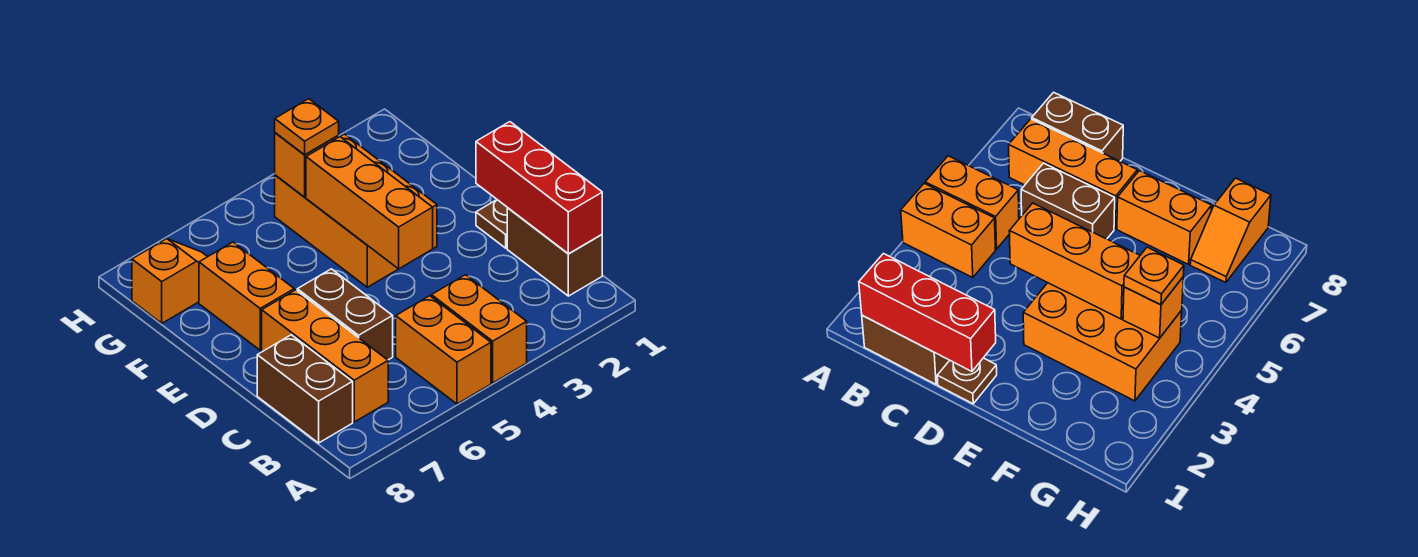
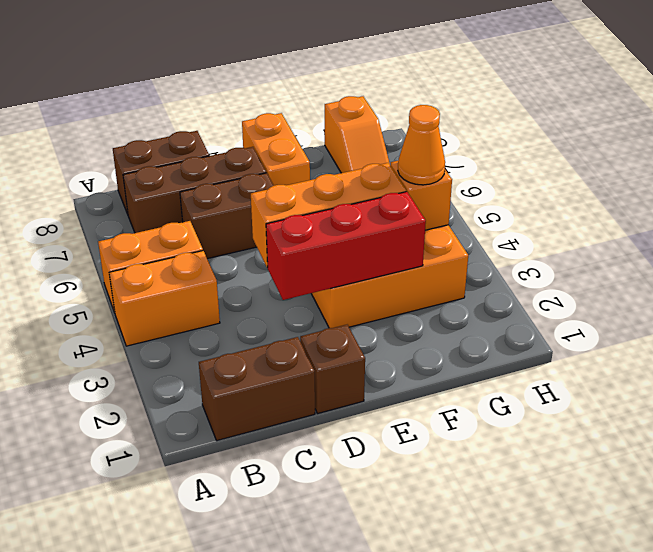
red brick B1:D1 level 2 -> red brick D3:F3 level 2
orange brick B7:D7 level 1 -> brown brick B7:D7 level 1
brown plate D1 level 1 -> brown brick D1 level 1
orange brick E7:F7 level 1 -> orange brick E7:E8 level 1
orange plate G4 level 3 -> orange cone G4 level 3

